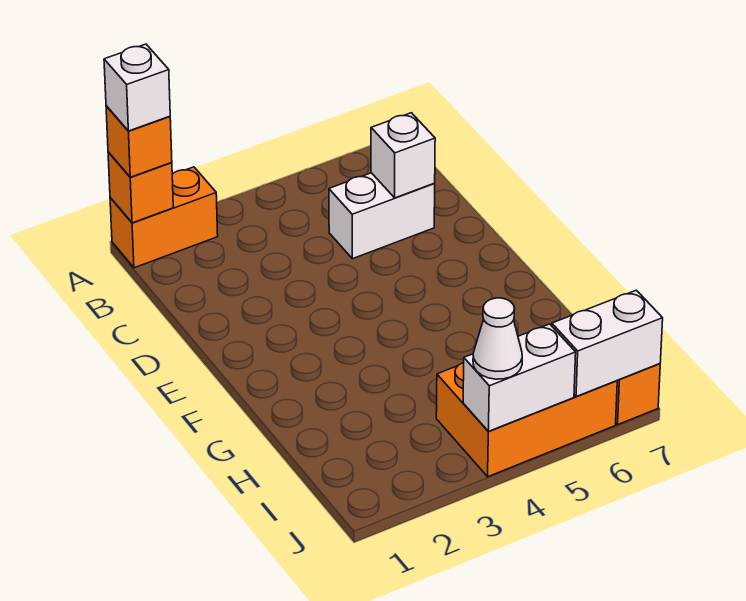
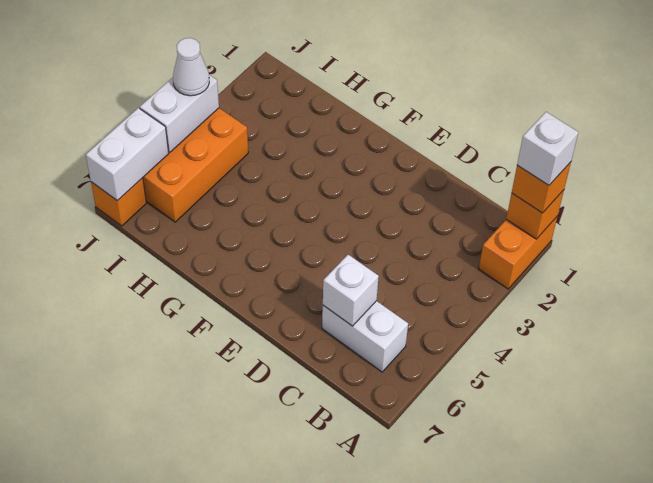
white brick C5:C6 level 1 -> white brick B6:C6 level 1

